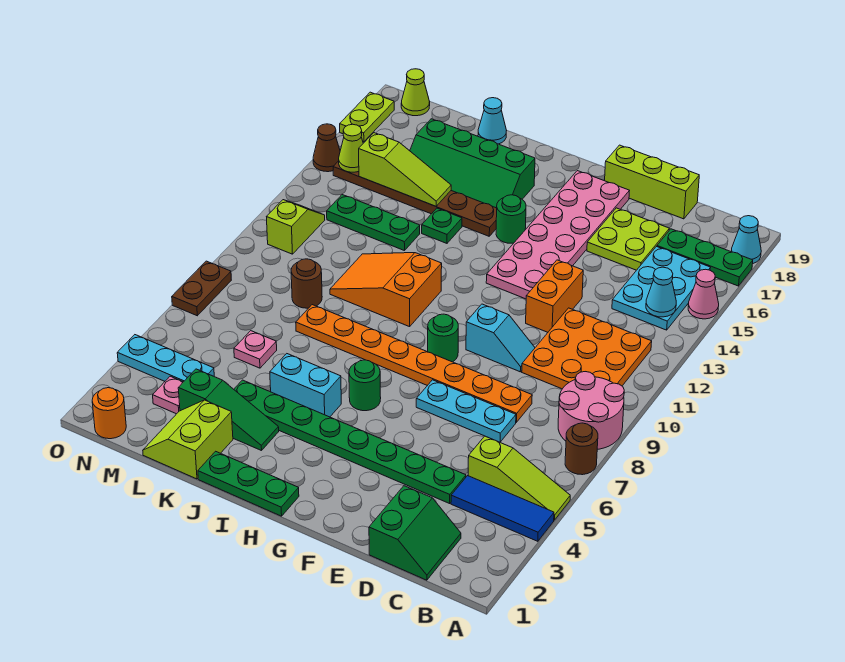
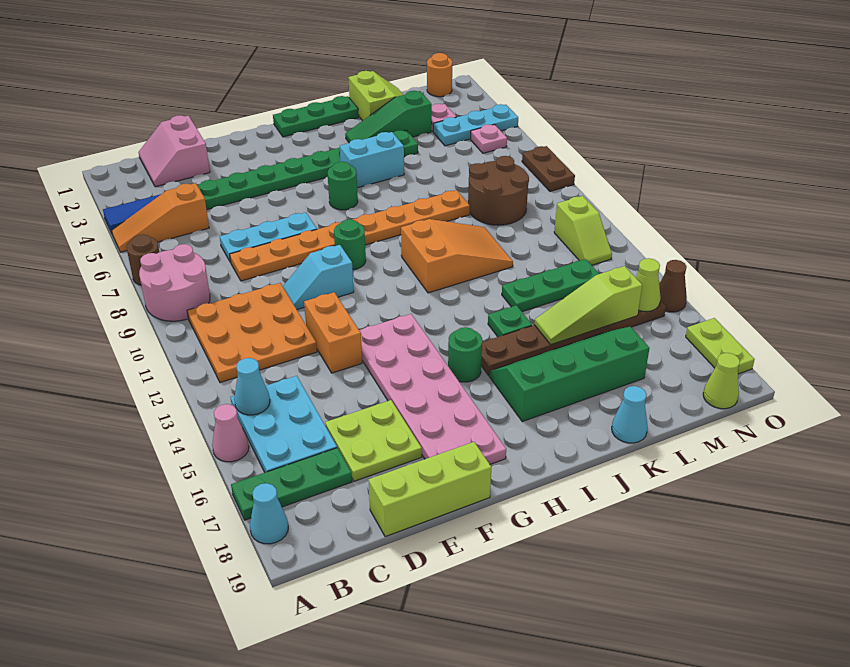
lime slope A5:C5 level 1 top C -> orange slope A5:C5 level 1 top C
green slope C1:D2 level 1 top D -> pink slope C1:D2 level 1 top D
pink plate L6 level 1 -> pink plate N5 level 1
brown round brick L9 level 1 -> brown round brick L8:M9 level 1

